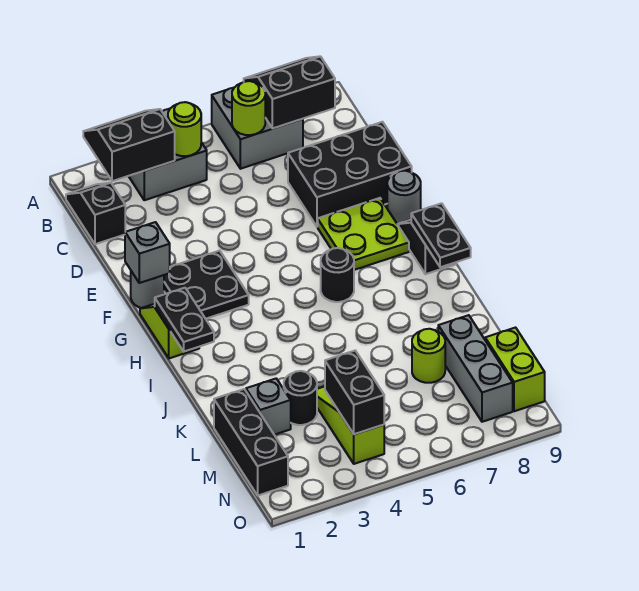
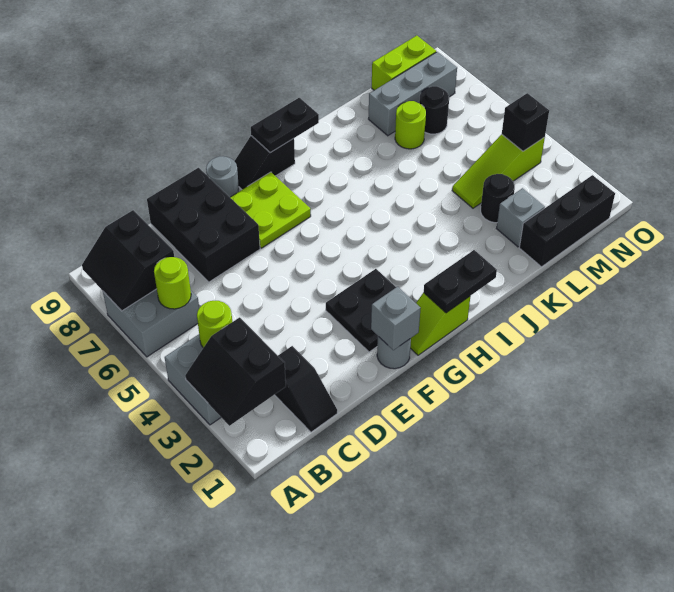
black slope B1:C1 level 1 top C -> black slope C1:C2 level 1 top 2
black round brick H6 level 1 -> black round brick M7 level 1
black brick M4:N4 level 2 -> black brick N4 level 2

